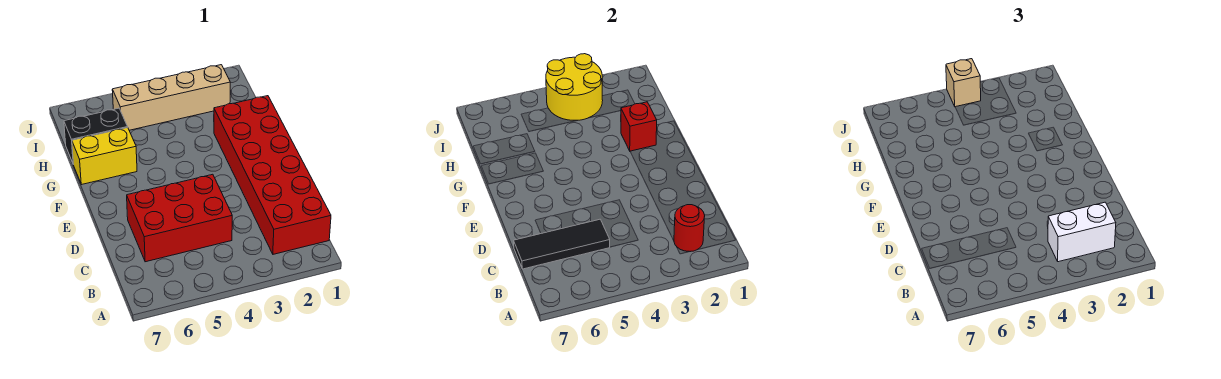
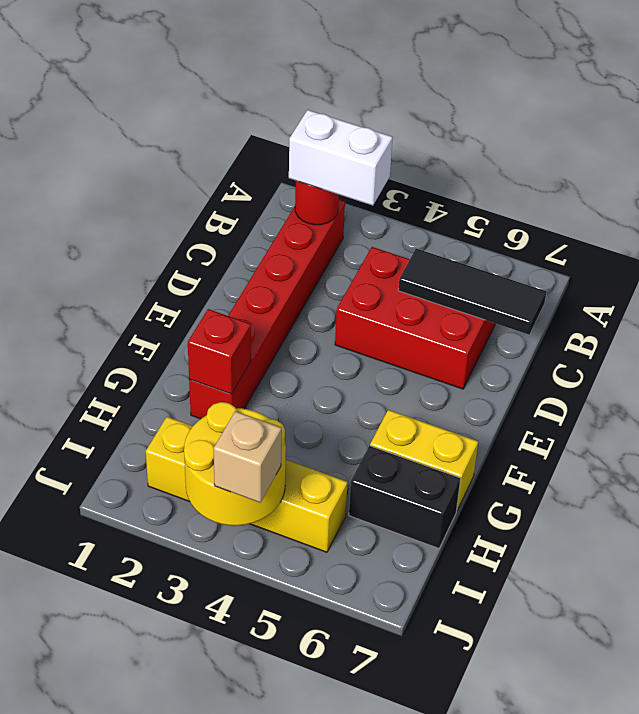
red brick B1:G2 level 1 -> red brick B2:G2 level 1
tan brick I2:I5 level 1 -> yellow brick I2:I5 level 1

